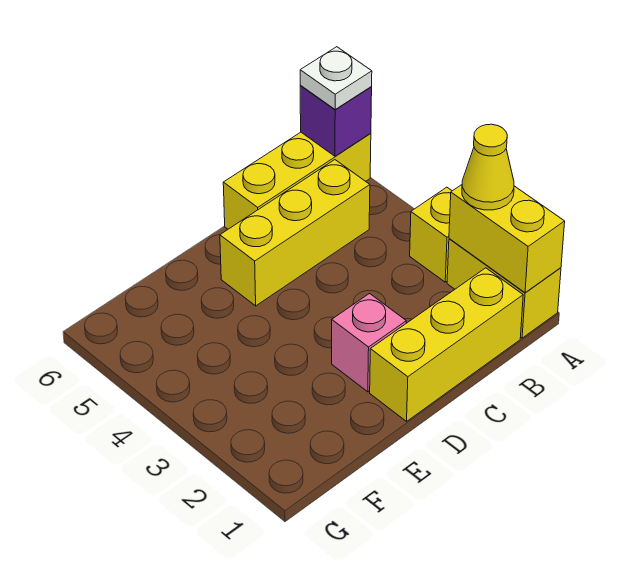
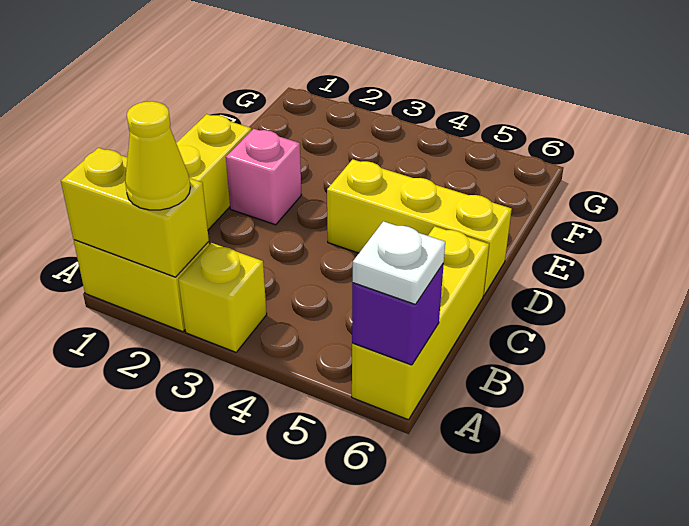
yellow brick B5:D5 level 1 -> yellow brick D4:D6 level 1

